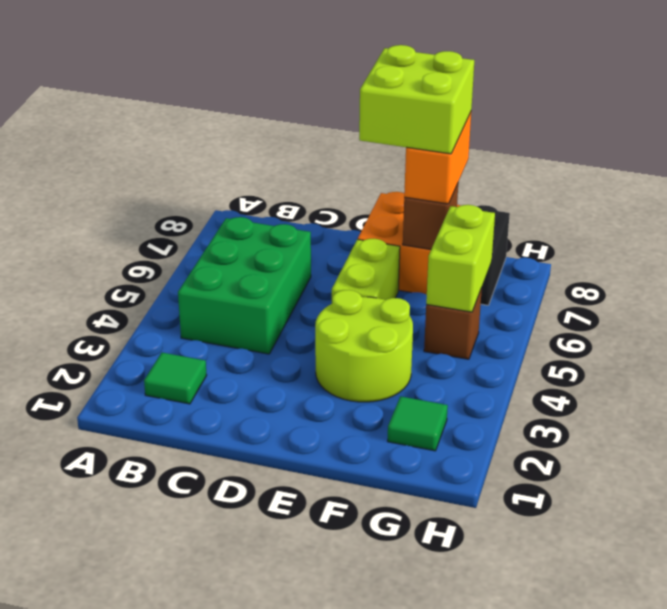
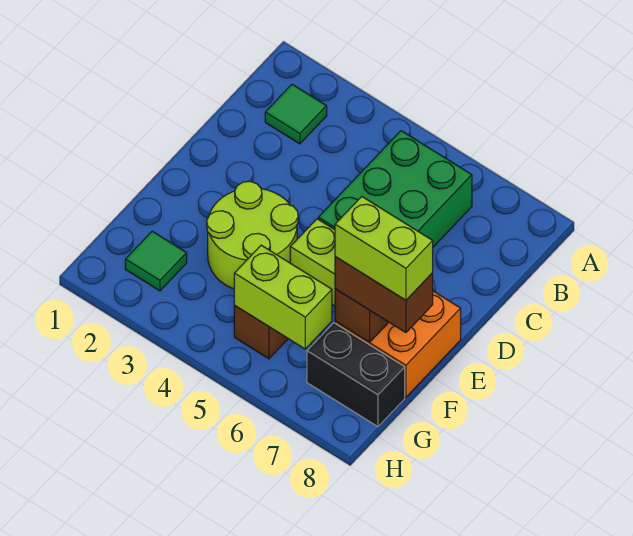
green brick B4:C6 level 1 -> green brick B5:D6 level 1
lime brick E7:F8 level 4 -> lime brick F7:F8 level 4
orange brick F7:F8 level 3 -> brown brick F7:F8 level 3

